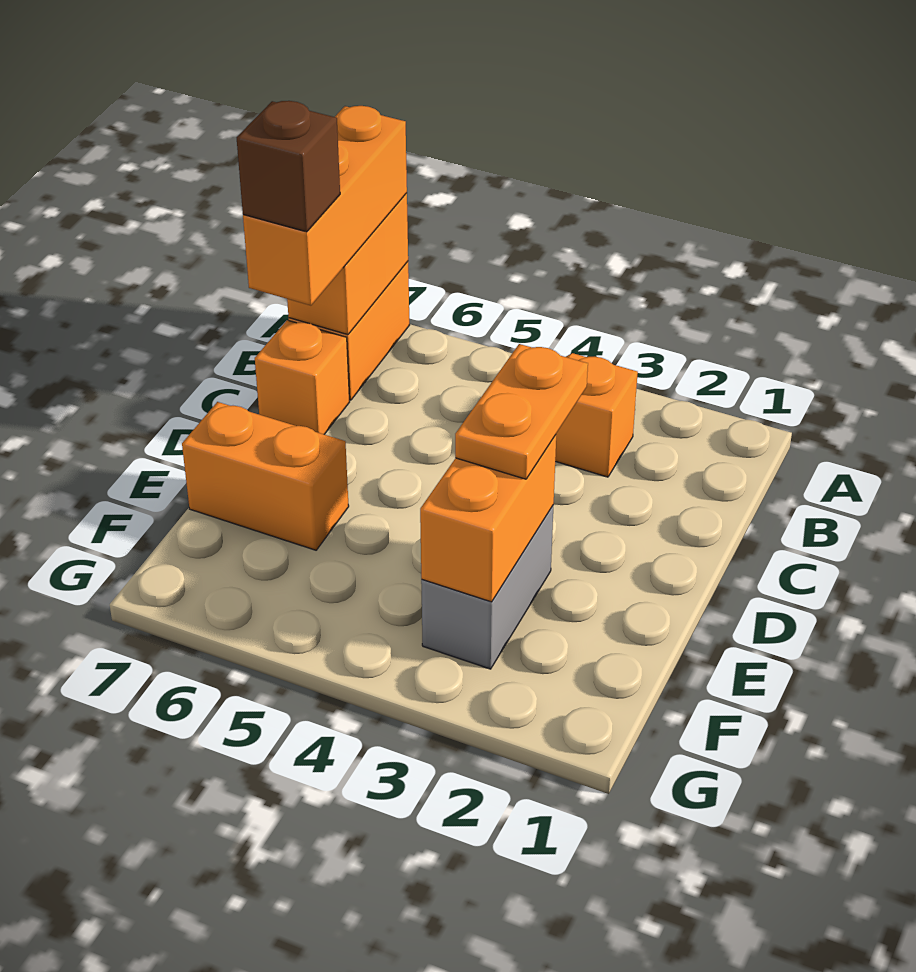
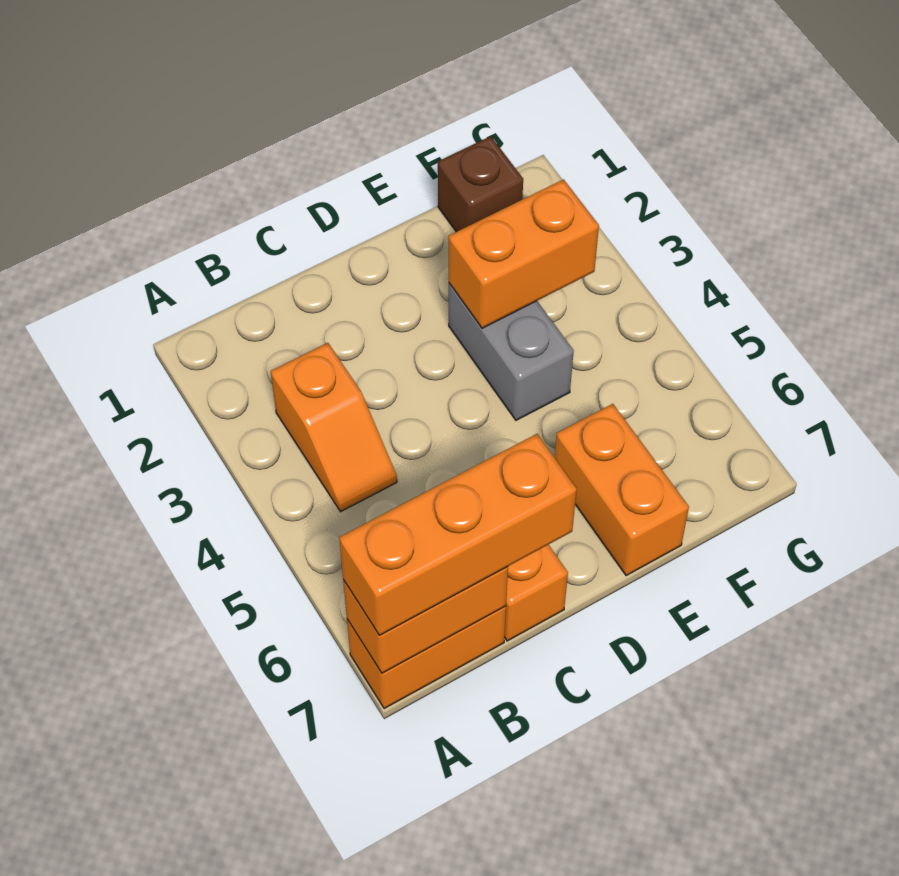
brown brick C7 level 4 -> brown brick F1 level 1
orange plate D3:E3 level 3 -> none
grey brick E3:F3 level 1 -> grey brick E3:E4 level 1

